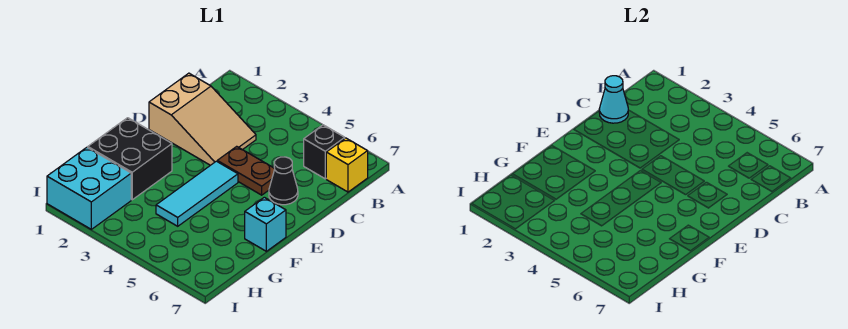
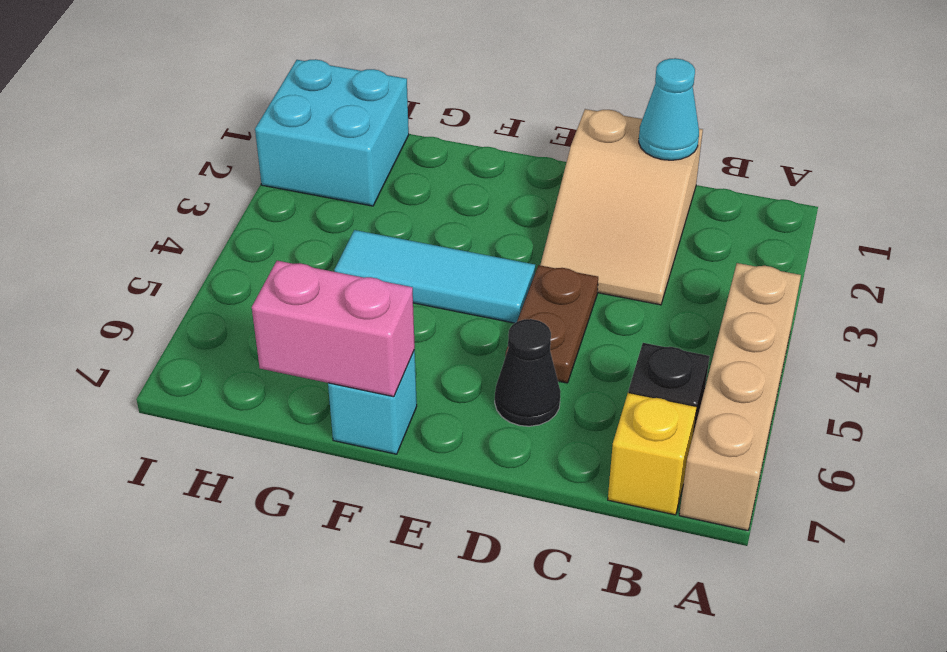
none -> tan brick A4:A7 level 1
black brick F1:G2 level 1 -> none
none -> pink brick F7:G7 level 2

